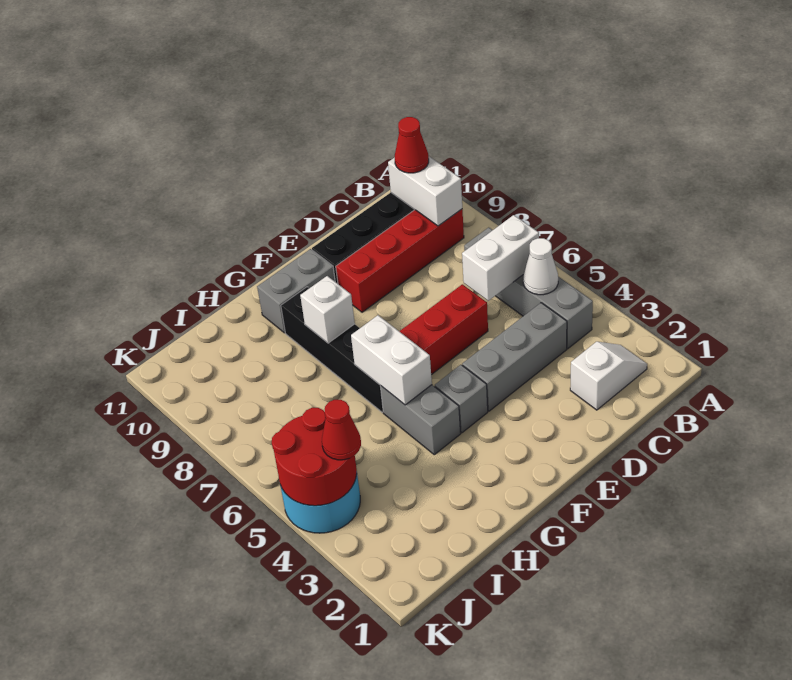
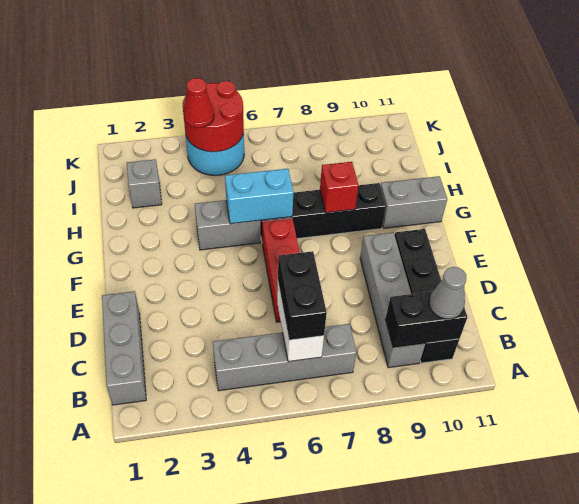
white slope B2:C2 level 1 top C -> none
white cone B5 level 2 -> none
none -> black brick B6:C6 level 3
red brick B9:E9 level 1 -> grey brick B9:E9 level 1
white brick B9:B10 level 2 -> black brick B9:B10 level 2
red cone B10 level 3 -> grey cone B10 level 3
grey brick C4:E4 level 1 -> grey brick B1:D1 level 1
grey brick F4 level 1 -> grey brick I2 level 1
grey brick F10:G10 level 1 -> grey brick G10:G11 level 1
white brick G5:G6 level 2 -> cyan brick G5:G6 level 2
white brick G8 level 2 -> red brick G8 level 2

